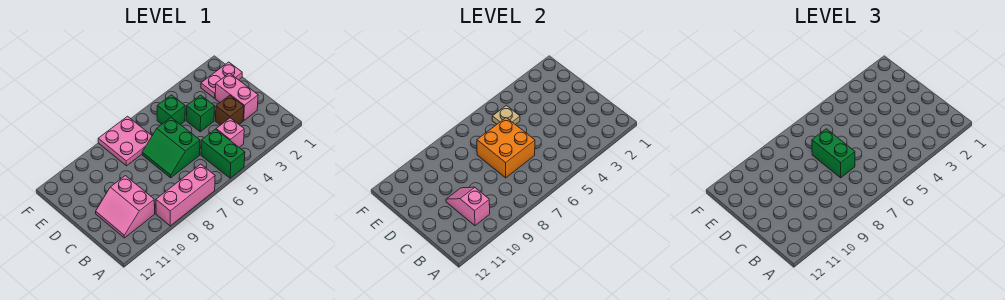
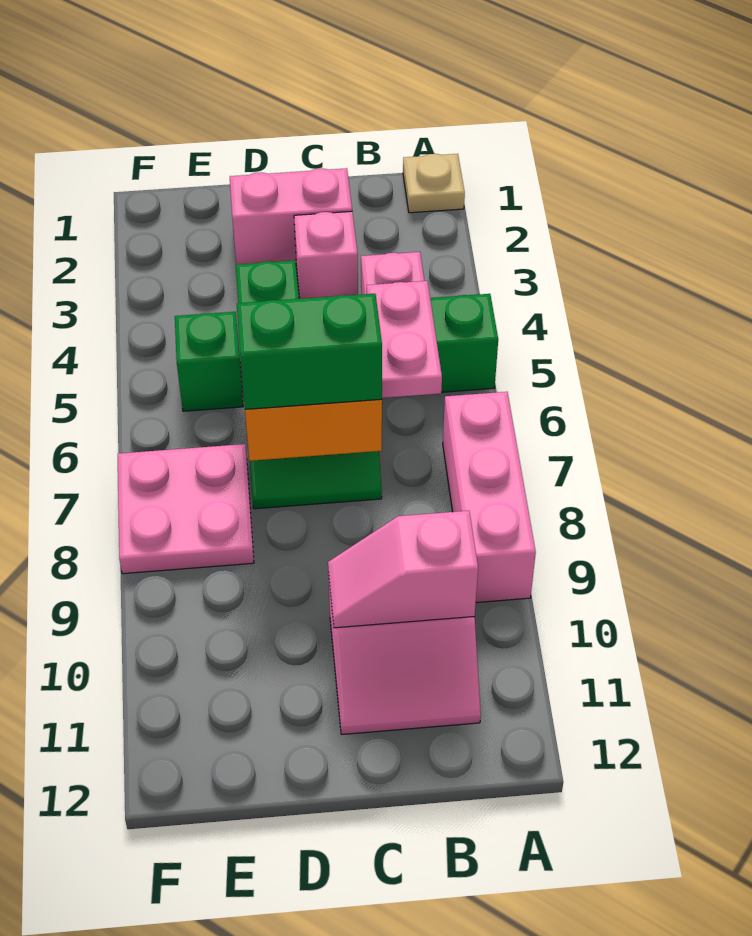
brown brick C3 level 1 -> pink brick C3 level 1
pink plate E1:E2 level 1 -> pink plate B5:B6 level 2
tan plate E5 level 2 -> tan plate A1 level 1

